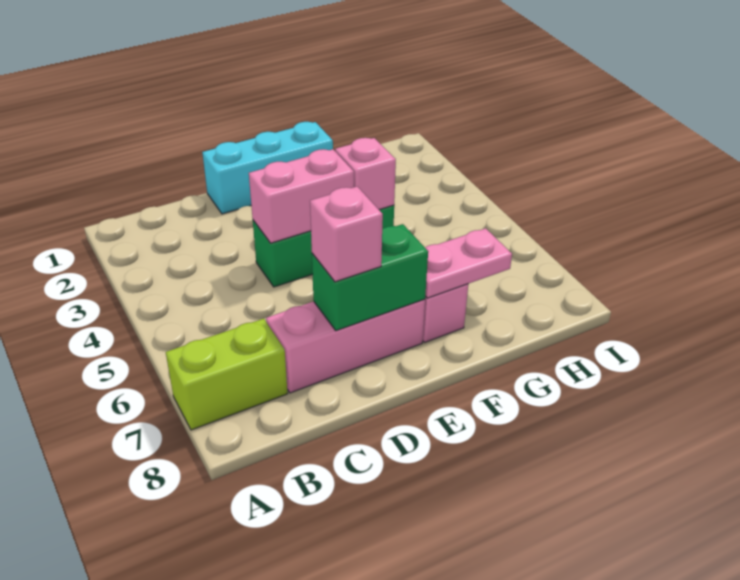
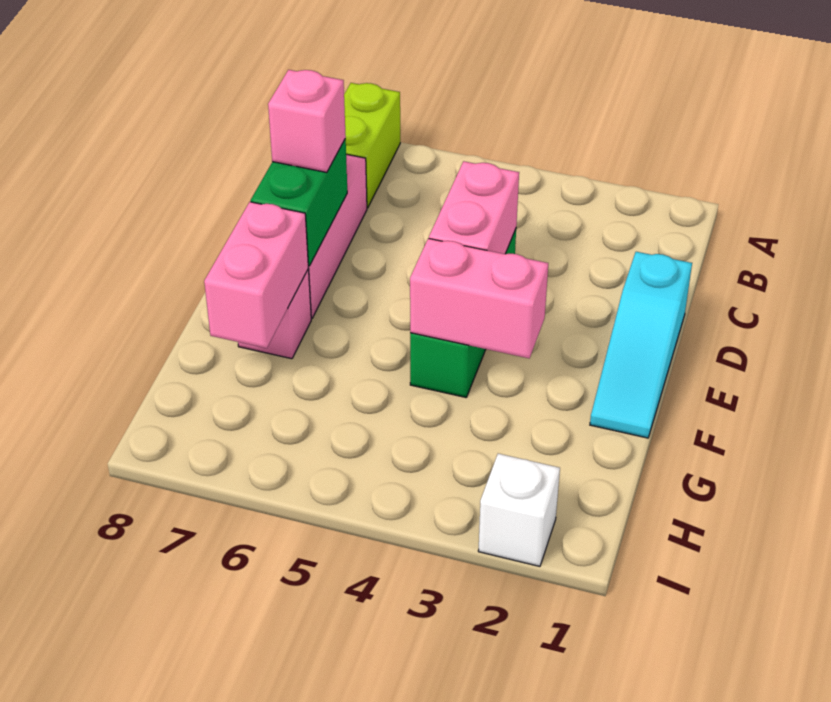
cyan brick D1:F1 level 1 -> cyan slope D1:F1 level 1 top D
pink brick F4 level 2 -> pink brick F3:F4 level 2
pink plate F7:G7 level 2 -> pink brick F7:G7 level 2
none -> white brick I2 level 1

